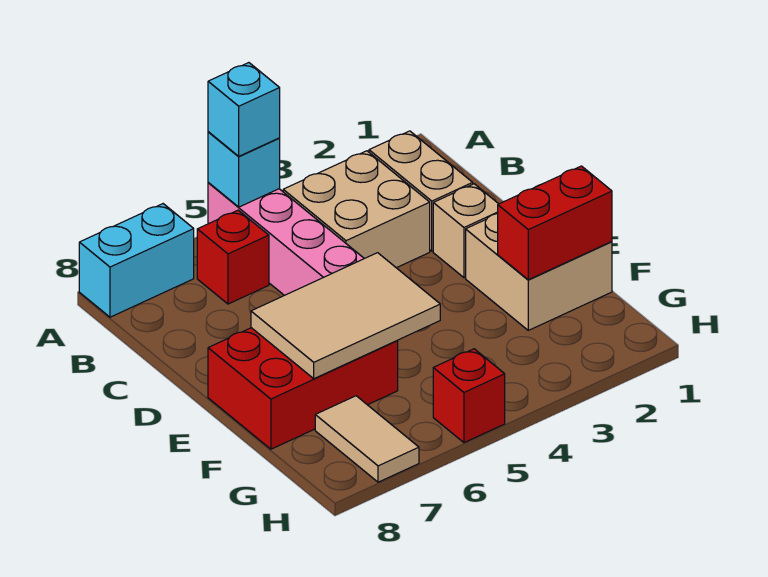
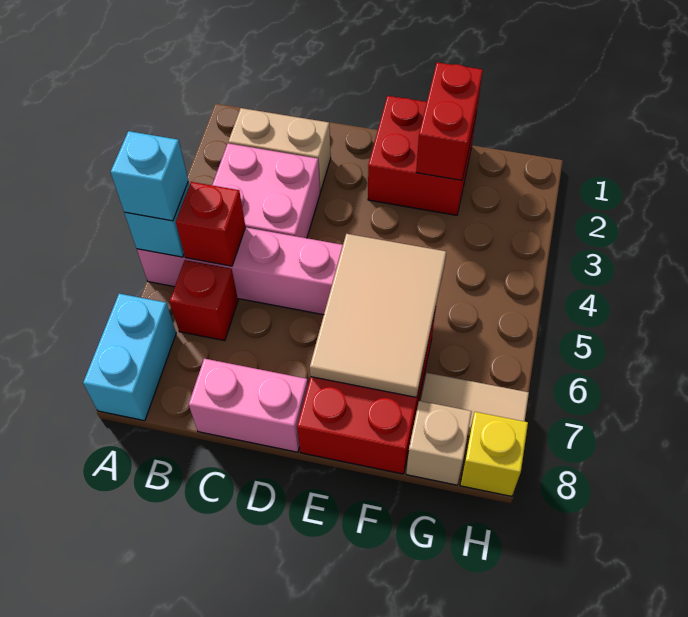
tan brick B3:C4 level 1 -> pink brick B3:C4 level 1
none -> pink brick C8:D8 level 1
tan brick D2 level 1 -> tan brick G8 level 1
tan brick E1:F2 level 1 -> red brick E1:F2 level 1
red brick H5 level 1 -> red brick B5 level 2
none -> yellow brick H8 level 1

